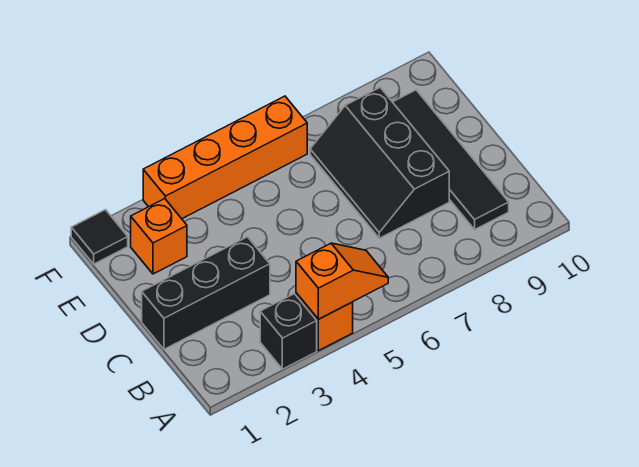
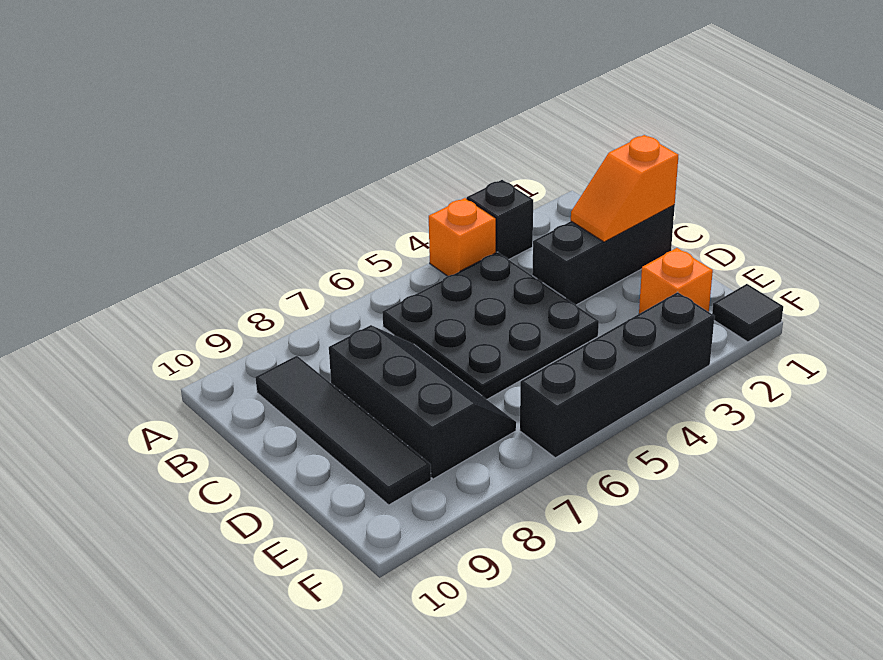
orange slope A4:A5 level 2 top 4 -> orange slope C1:C2 level 2 top 1
none -> black plate B4:D6 level 1
orange brick F3:F6 level 1 -> black brick F3:F6 level 1

